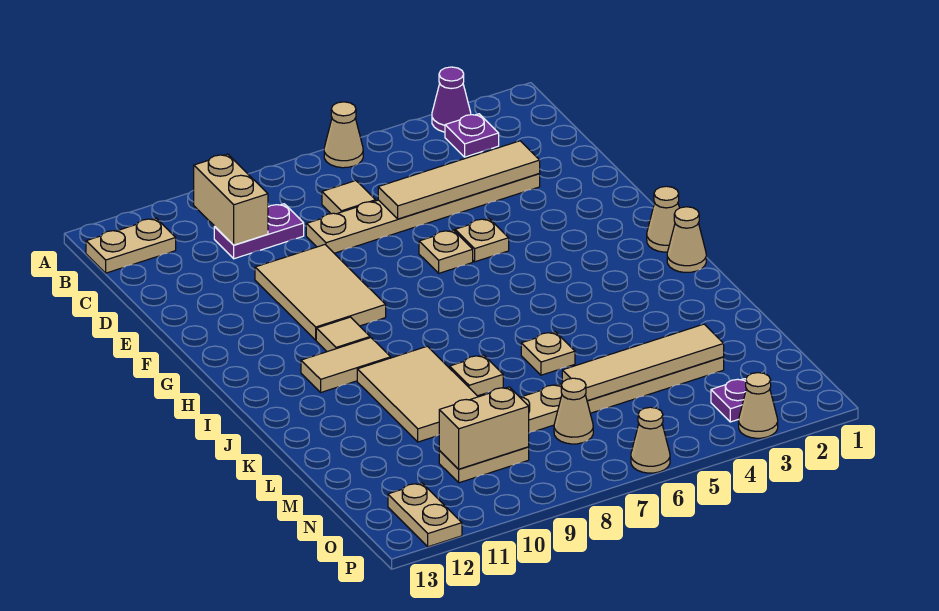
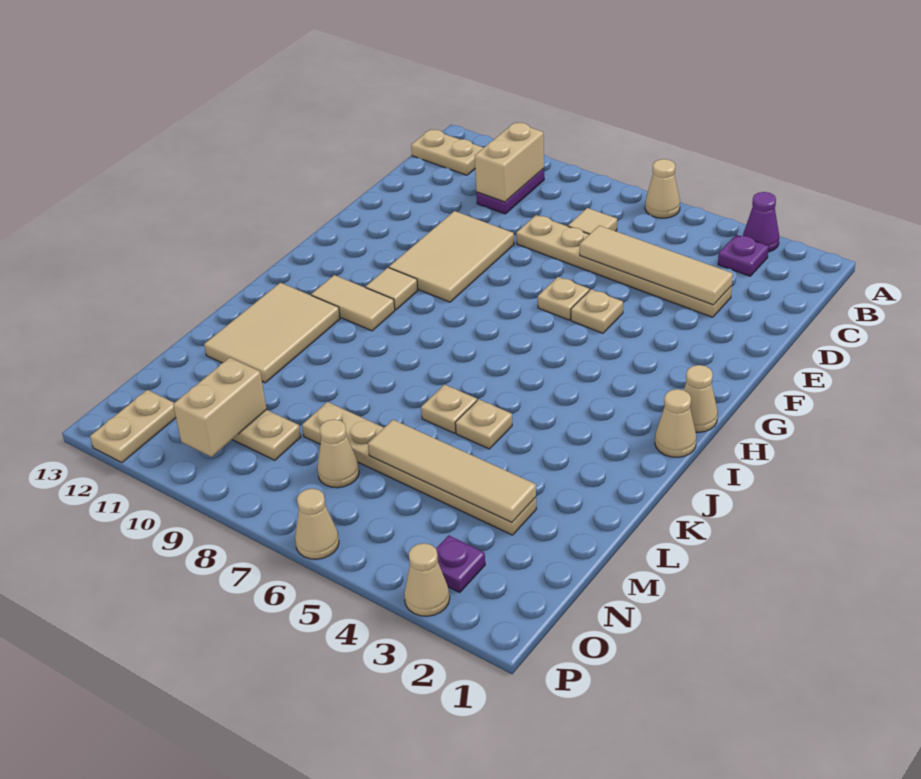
purple plate C9:C10 level 1 -> purple plate B10:C10 level 1
tan tile J9:L10 level 1 -> tan tile J11:L12 level 1
tan plate K8 level 1 -> tan plate K5 level 1
tan brick N9:N10 level 2 -> tan brick N10:O10 level 2

